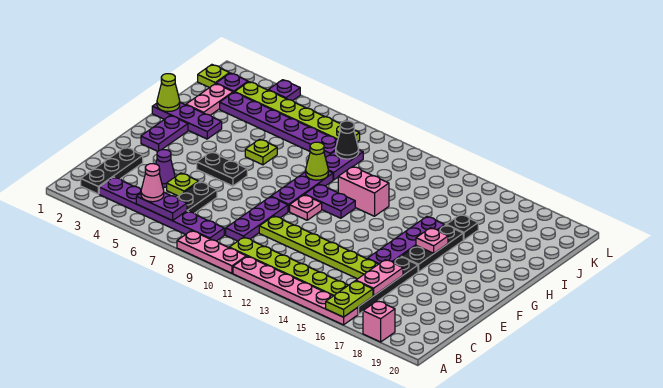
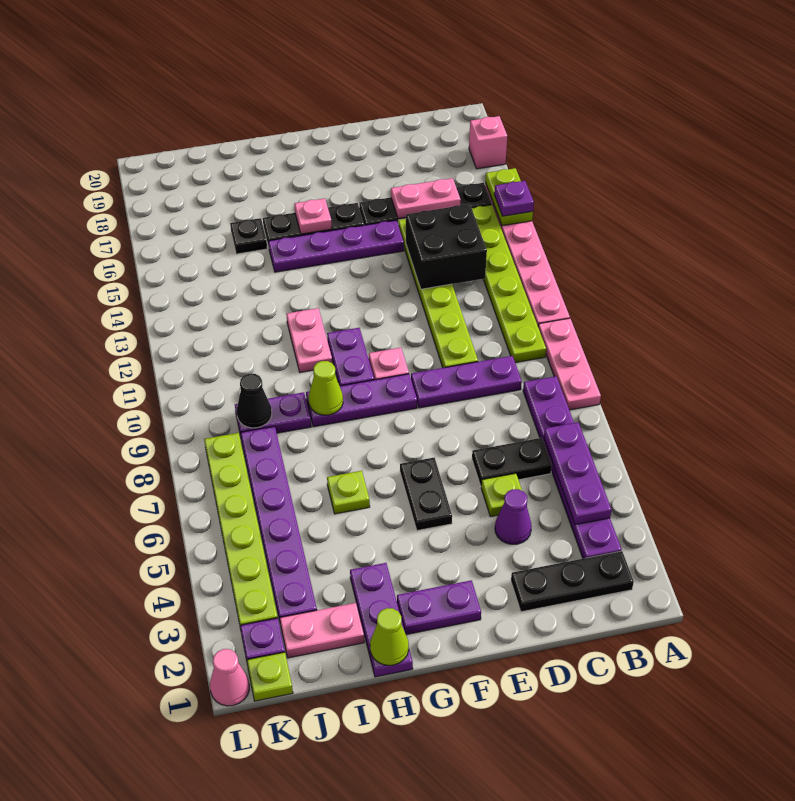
lime plate A16:B16 level 2 -> lime plate A15:A16 level 2
purple plate B5:B6 level 2 -> purple plate B4:B6 level 2
pink cone B5 level 3 -> pink cone L1 level 1
none -> black brick C13:D14 level 2
pink brick H11:H12 level 1 -> pink plate H11:H12 level 1
purple plate L4 level 1 -> purple plate A15 level 3

